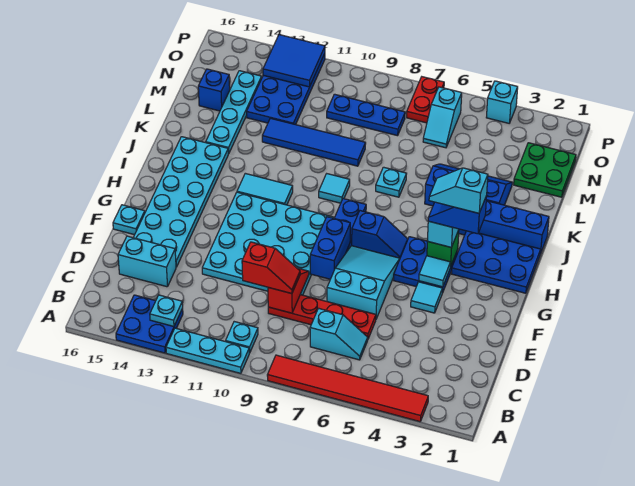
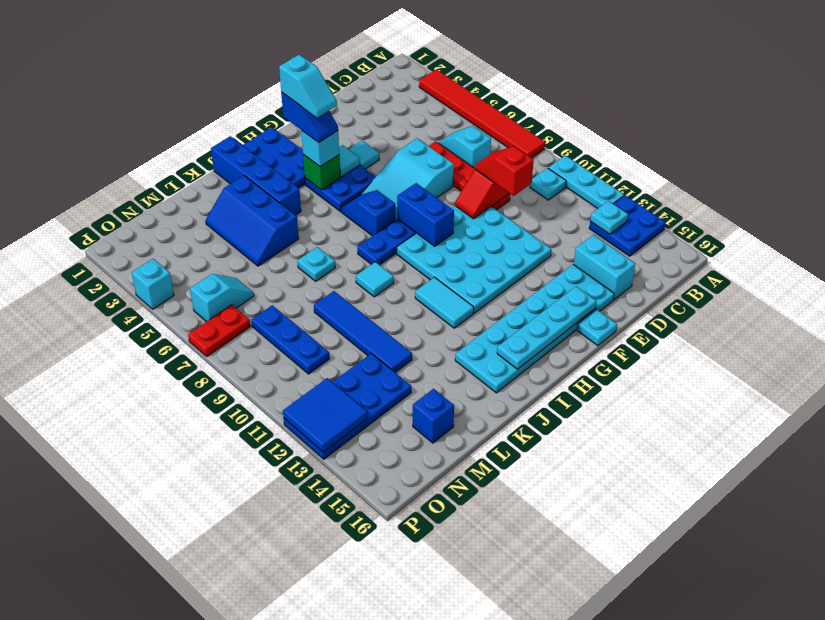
blue brick F8:G8 level 2 -> blue brick G8:G9 level 2
cyan plate K14:N14 level 1 -> cyan plate F15:I15 level 2
green plate M1:N2 level 1 -> none

